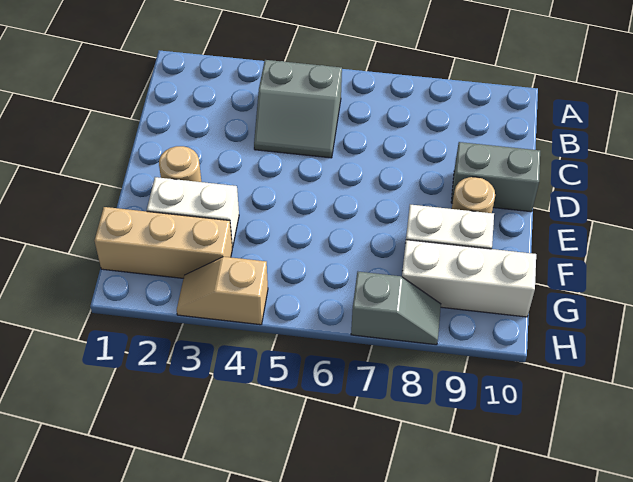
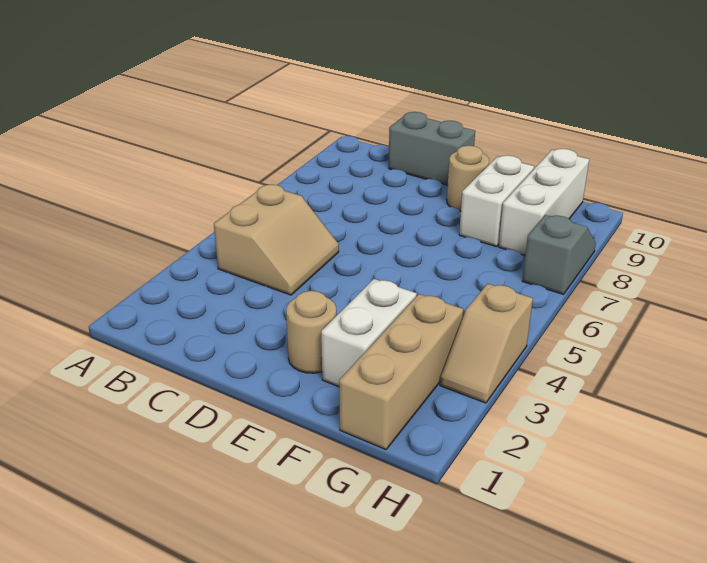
grey slope B4:C5 level 1 top B -> tan slope B4:C5 level 1 top B
grey brick D9:D10 level 1 -> grey brick C10:D10 level 1

